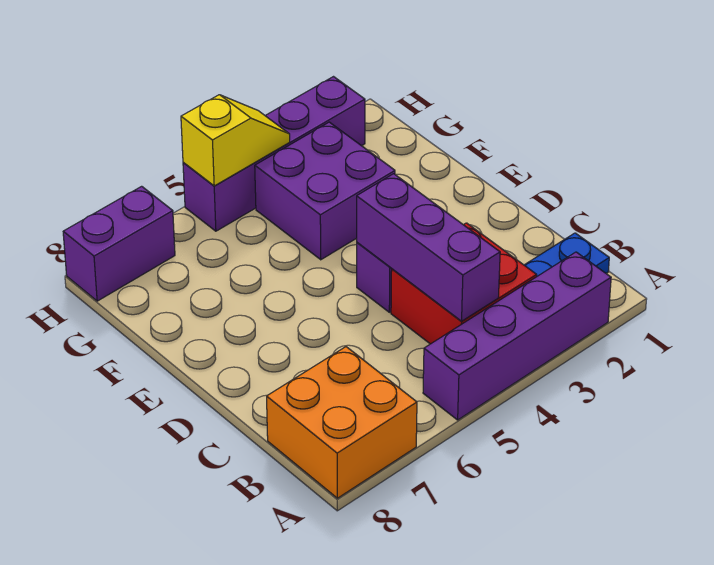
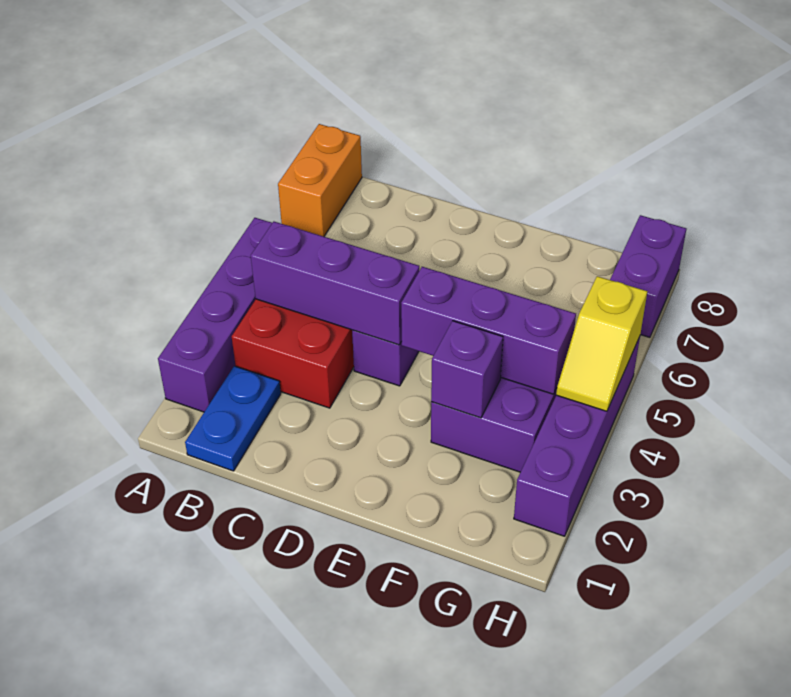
orange brick A7:B8 level 1 -> orange brick A7:A8 level 1
none -> purple brick E4:G4 level 2
none -> purple brick F3 level 2

